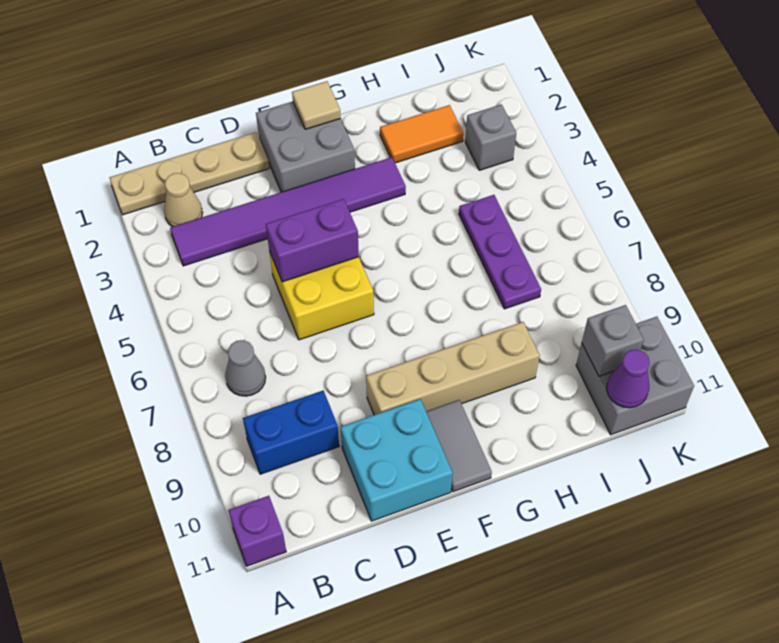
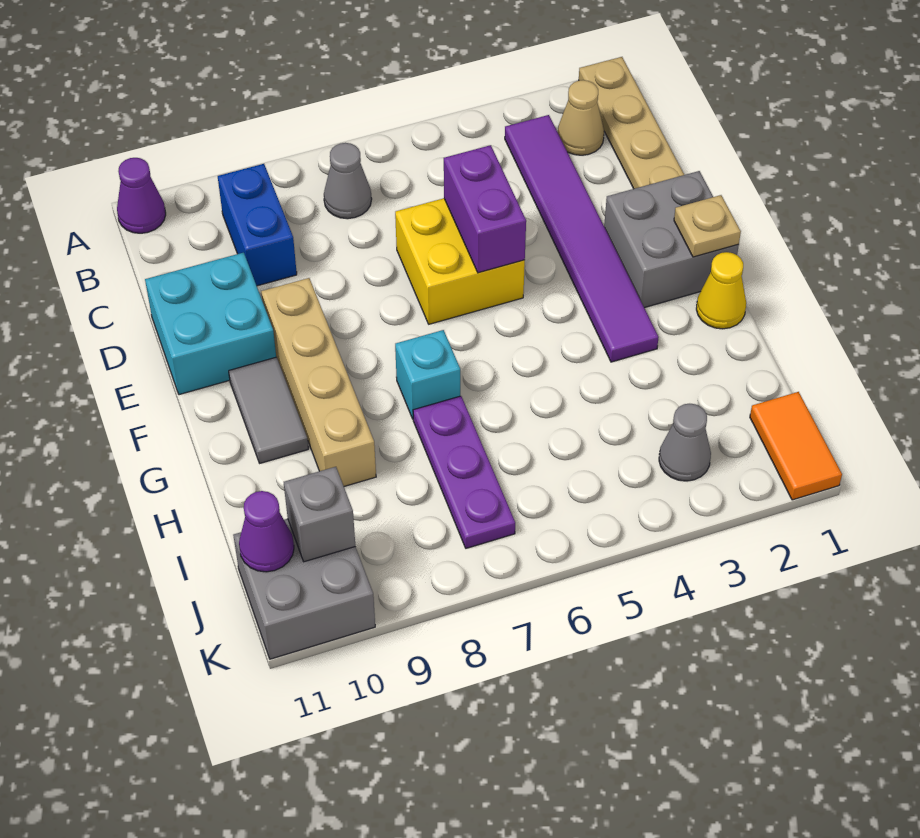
purple brick A11 level 1 -> purple cone A11 level 1
tan tile F1 level 2 -> tan plate F1 level 2
grey tile F10:F11 level 1 -> grey tile F10:G10 level 1
none -> yellow cone G1 level 1
none -> cyan brick G7 level 1
orange tile H2:I2 level 1 -> orange tile J1:K1 level 1
purple plate I5:I7 level 1 -> purple plate H7:J7 level 1
grey brick J3 level 1 -> grey cone J3 level 1

